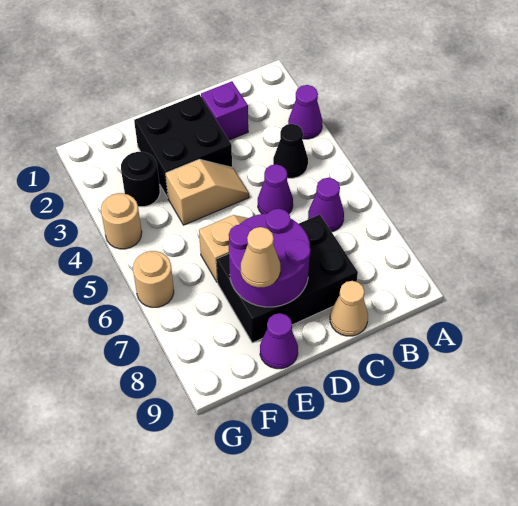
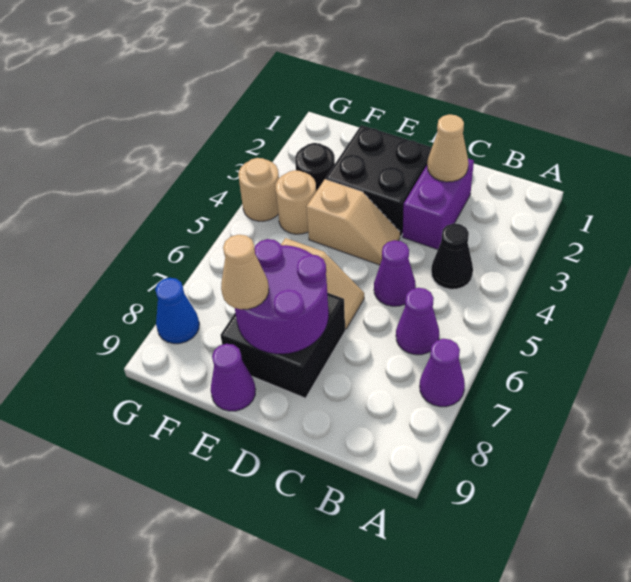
purple cone A3 level 1 -> purple cone A7 level 1
purple brick C2 level 1 -> purple brick C2:C3 level 1
black brick C7:E8 level 1 -> black brick D7:E8 level 1
tan cone C9 level 1 -> tan cone C2 level 2
tan round brick G6 level 1 -> tan round brick F4 level 1
none -> blue cone G8 level 1

